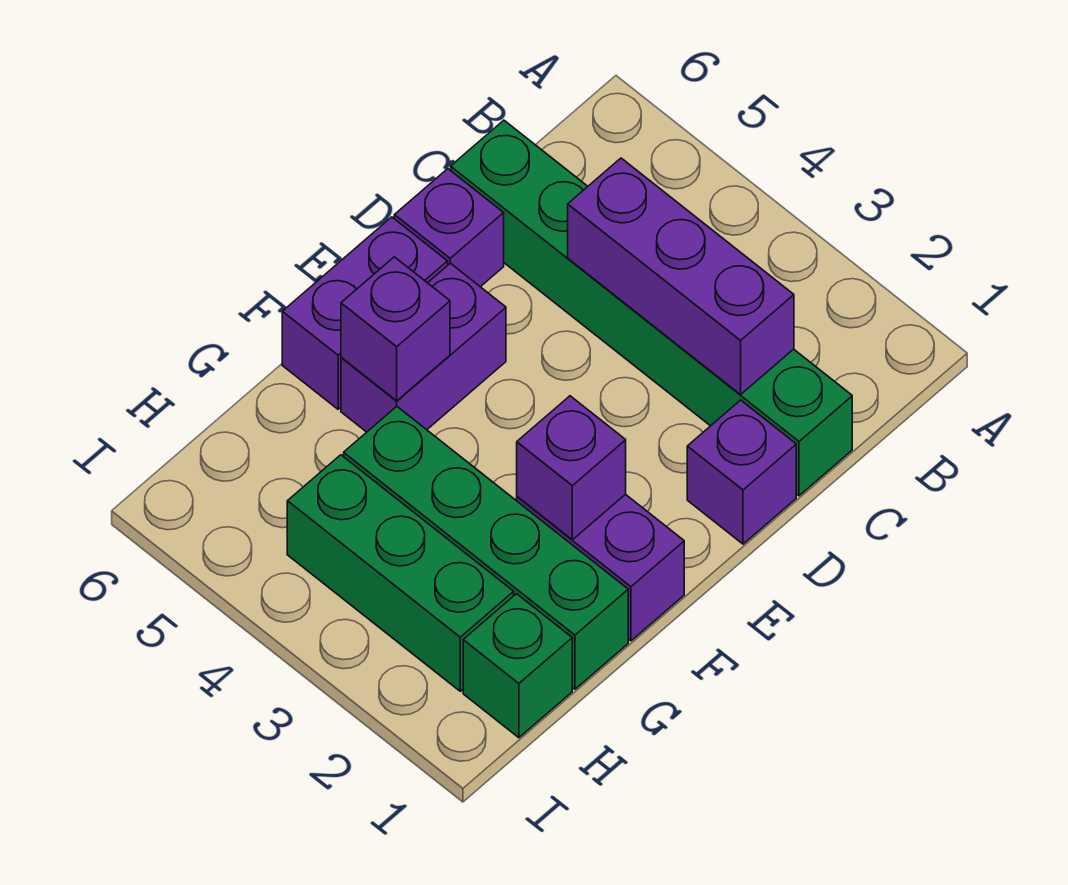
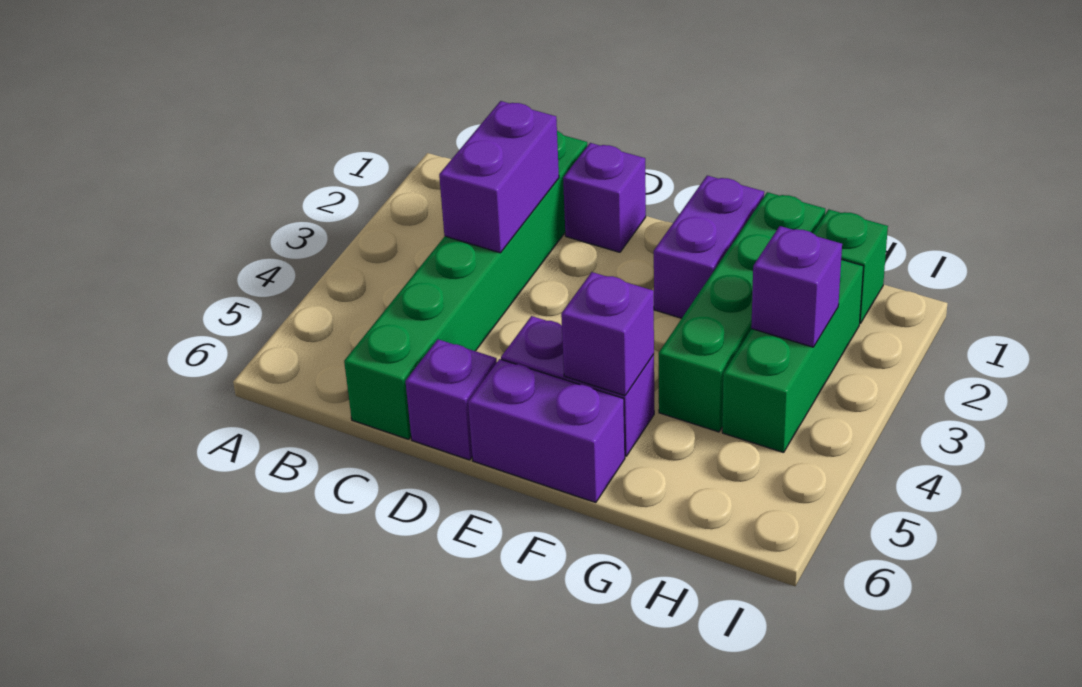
purple brick C2:C4 level 2 -> purple brick C2:C3 level 2
purple brick F2 level 2 -> purple brick H3 level 2

